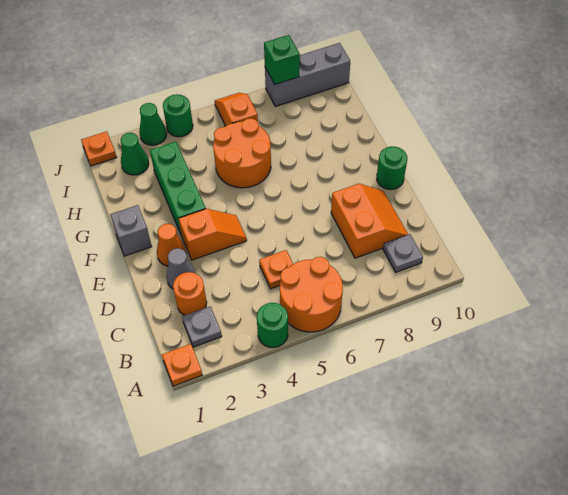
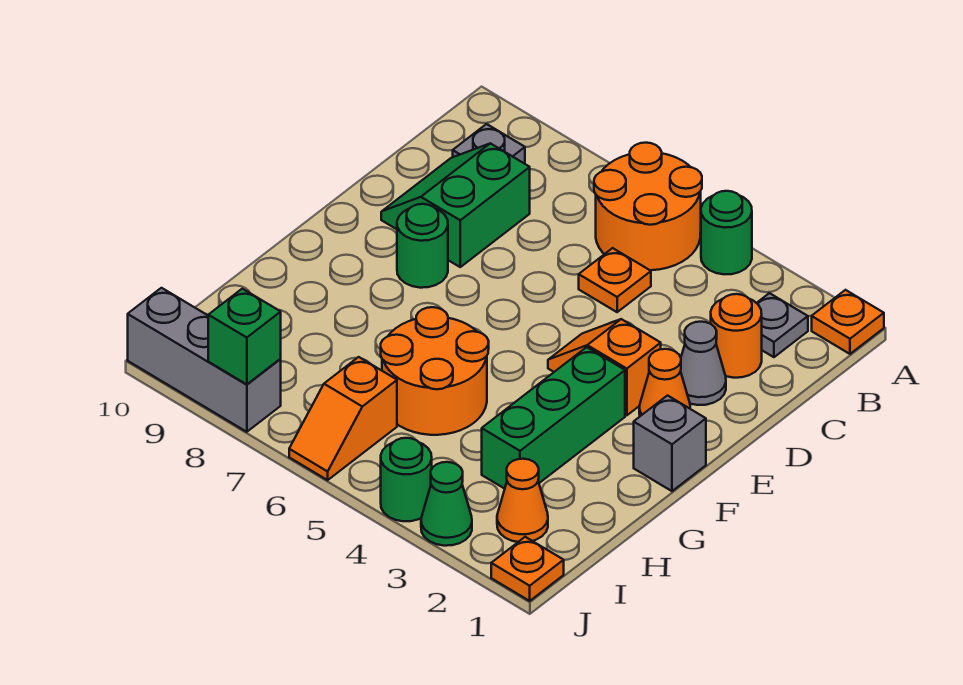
orange slope C8:D9 level 1 top 8 -> green slope C8:D9 level 1 top 8
green round brick E10 level 1 -> green round brick E8 level 1
green cone I2 level 1 -> orange cone I2 level 1

